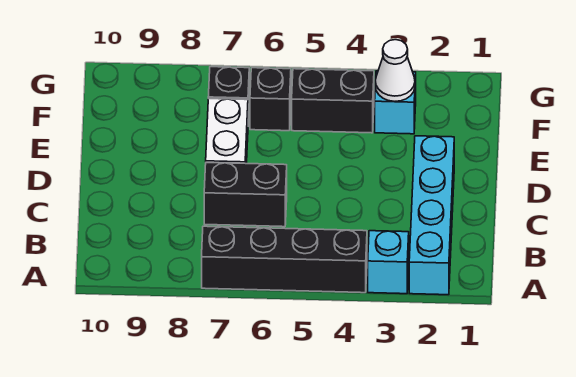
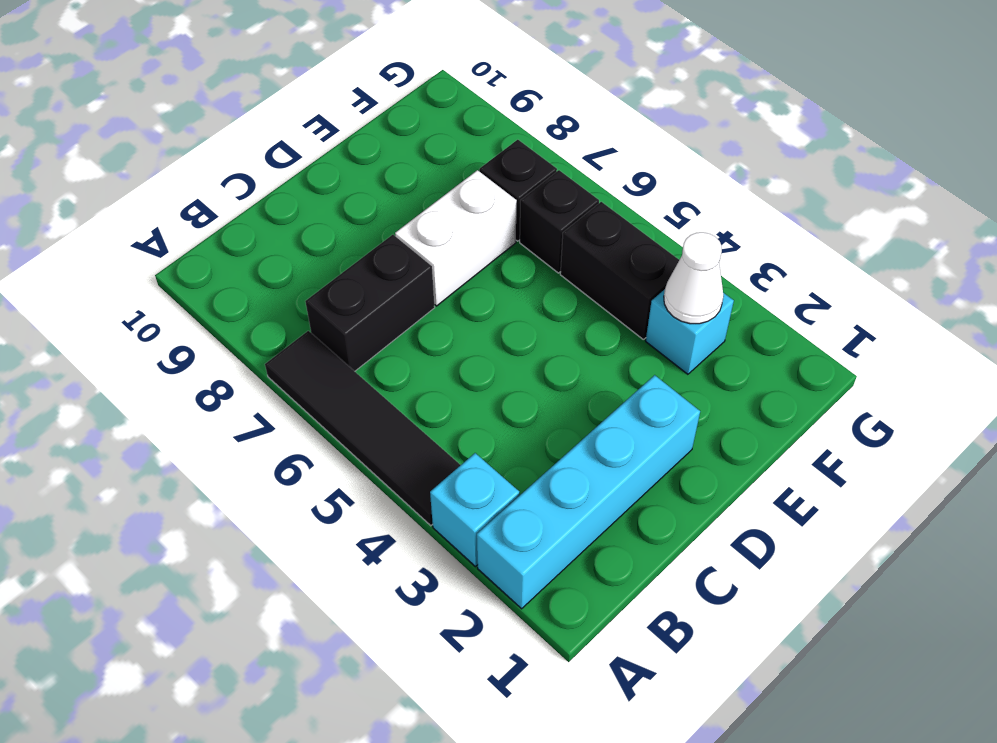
black brick A4:A7 level 1 -> black tile A4:A7 level 1
black brick C6:C7 level 1 -> black brick B7:C7 level 1

